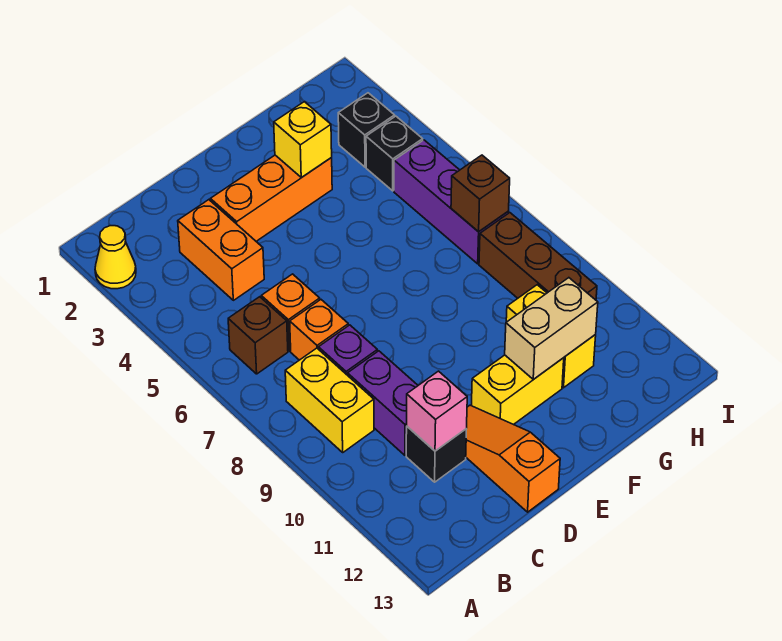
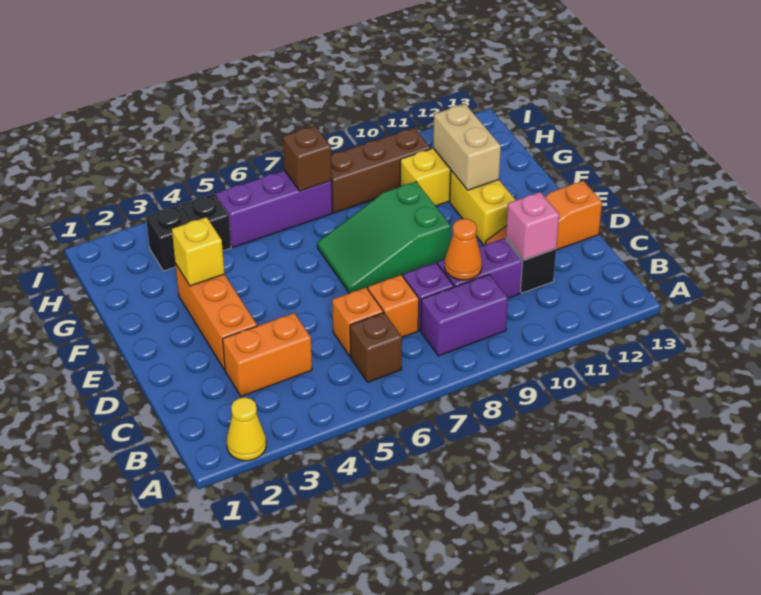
yellow brick B8:B9 level 1 -> purple brick B8:B9 level 1
none -> orange cone C9 level 2
none -> green slope E7:F9 level 1 top 9

